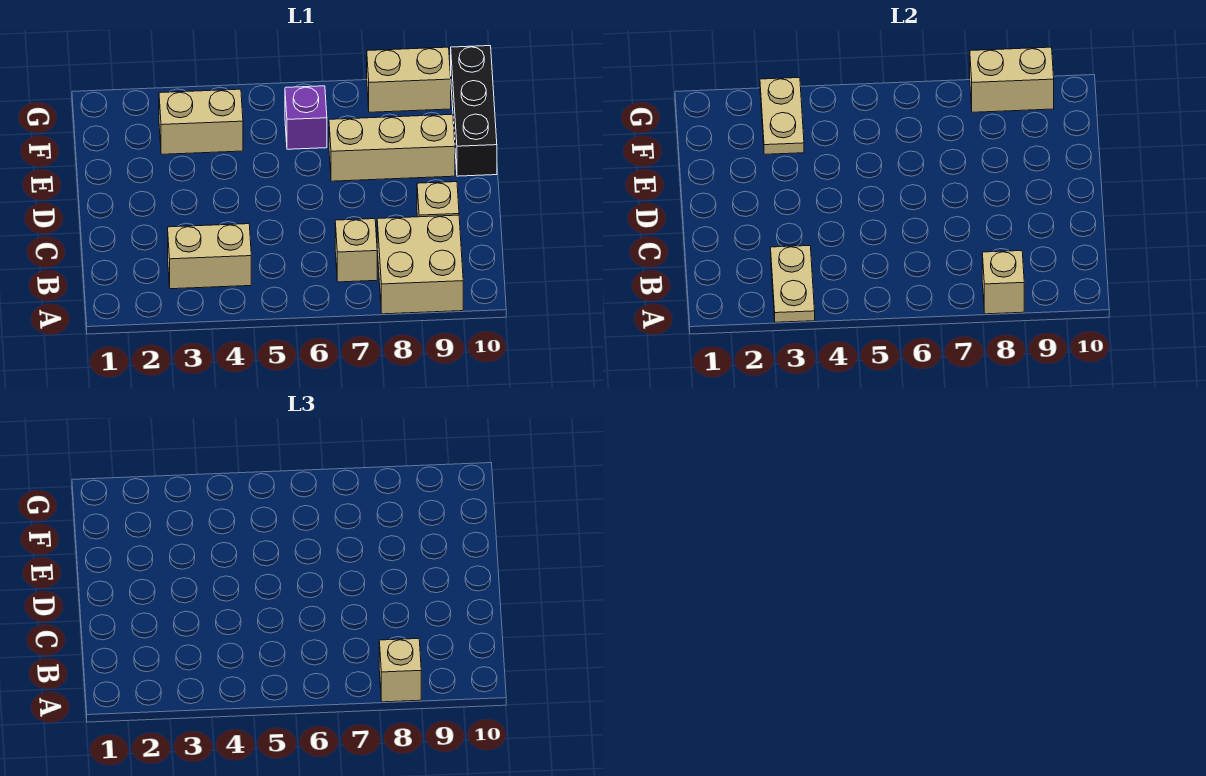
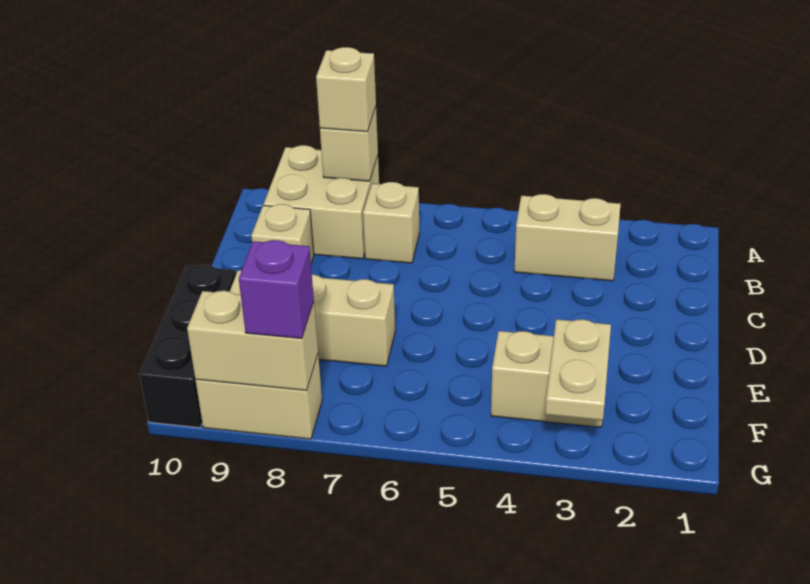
tan plate A3:B3 level 2 -> none
purple brick F6 level 1 -> purple brick G8 level 3

